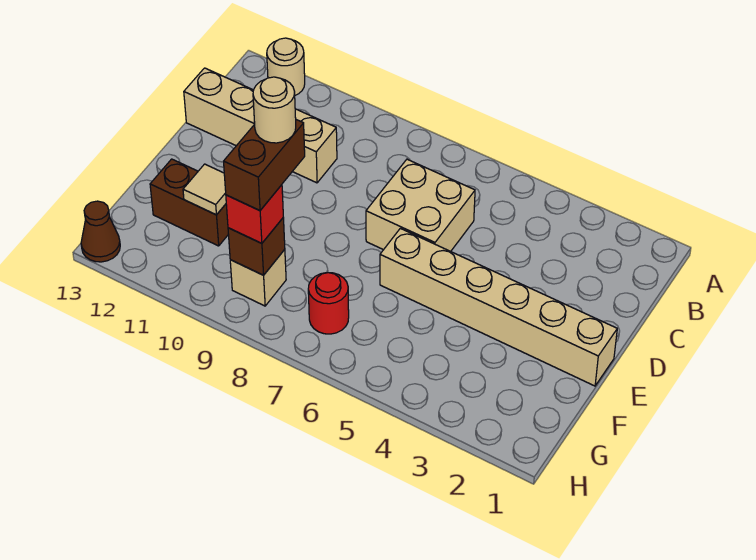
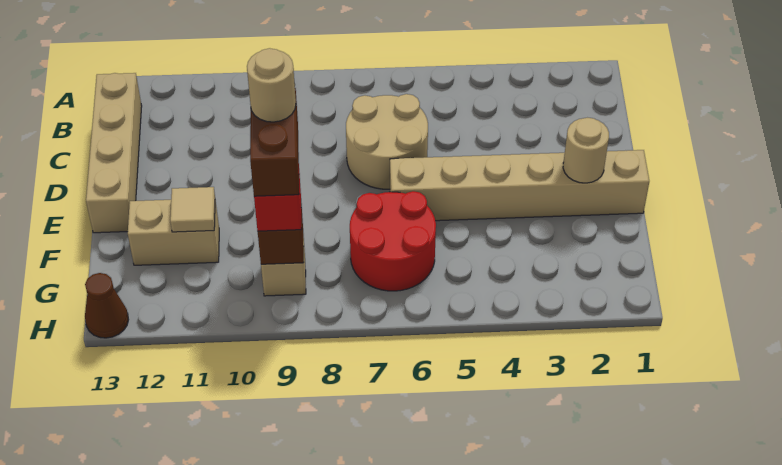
tan round brick A12 level 1 -> tan round brick E2 level 2
tan brick C6:D7 level 1 -> tan round brick C6:D7 level 1
tan brick C10:C13 level 1 -> tan brick B13:E13 level 1
brown brick F11:F12 level 1 -> tan brick F11:F12 level 1
red round brick G7 level 1 -> red round brick F6:G7 level 1

